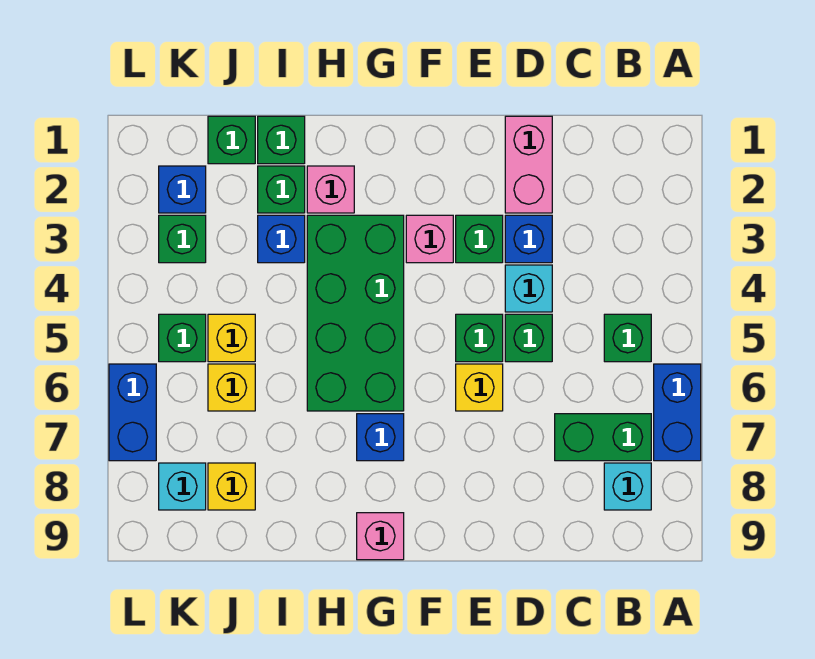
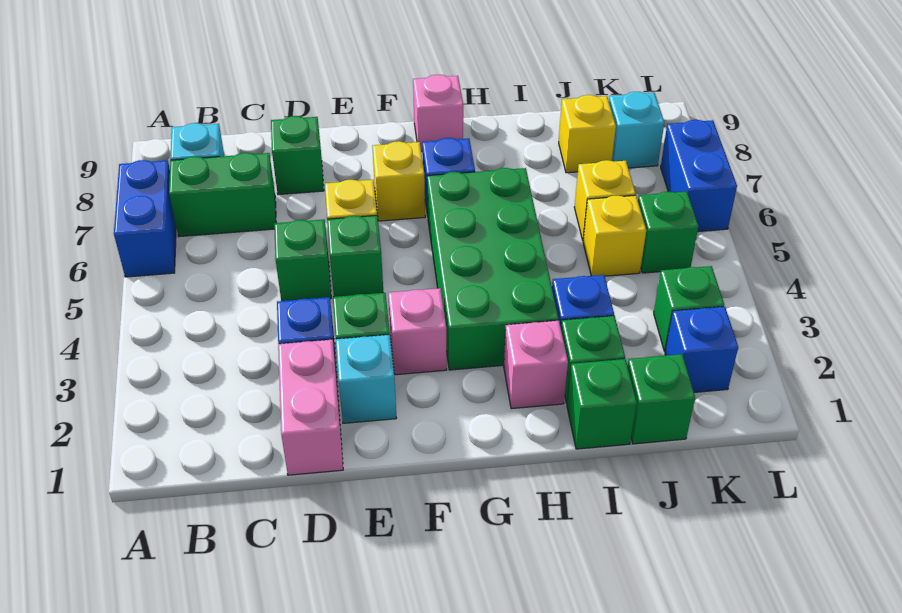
green brick B5 level 1 -> green brick D8 level 1
cyan brick D4 level 1 -> cyan brick E2 level 1
none -> yellow brick F7 level 1

